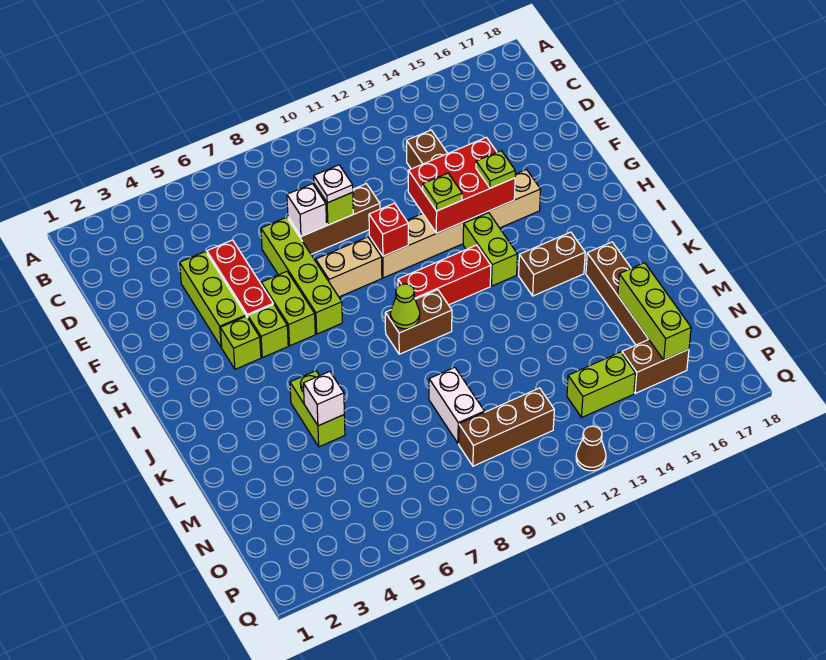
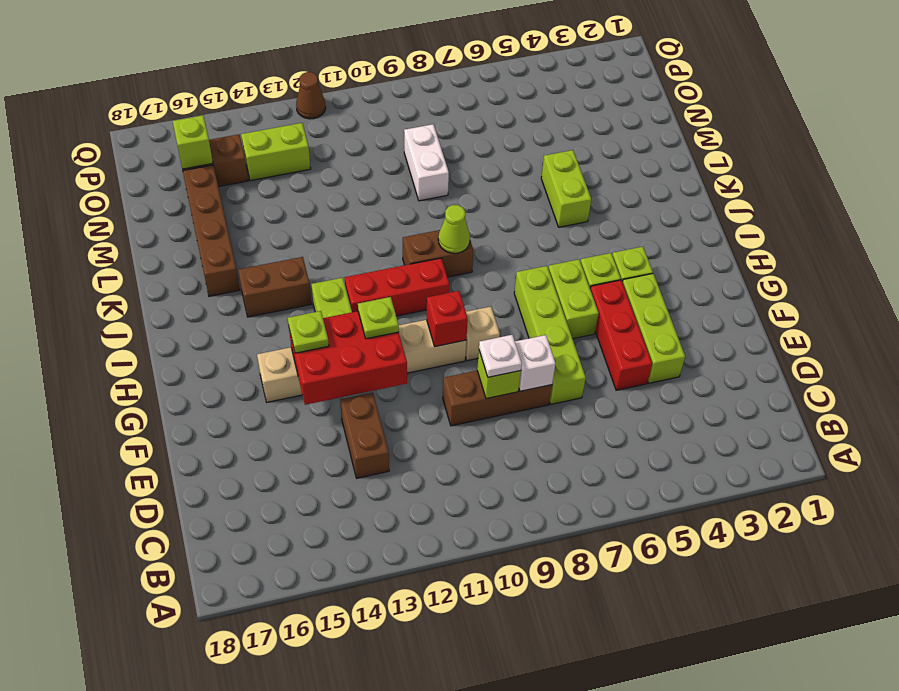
tan brick G8:G9 level 1 -> tan brick G9 level 1
white brick L5 level 2 -> none
lime brick M16:O16 level 2 -> lime brick O16 level 2
brown brick O9:O11 level 1 -> none

